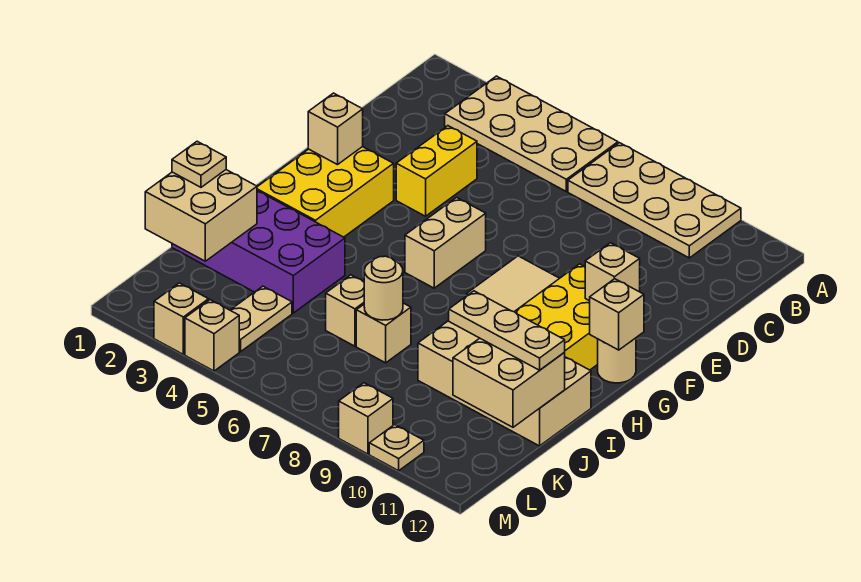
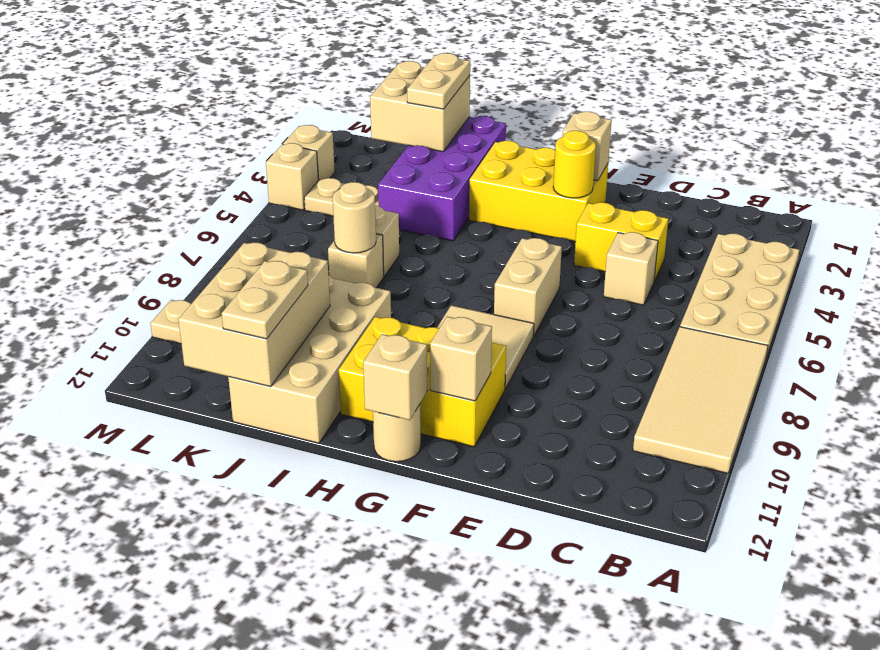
tan plate A7:B10 level 1 -> tan tile A7:B10 level 1
none -> yellow round brick F3 level 2
tan brick F6:G6 level 1 -> tan brick F6:F7 level 1
tan plate J1 level 3 -> tan plate J1:J2 level 3
tan plate J10:J12 level 3 -> tan plate J11:J12 level 3
tan brick J11:K12 level 2 -> tan brick J10:K12 level 2
tan brick M9 level 1 -> tan brick D5 level 1

